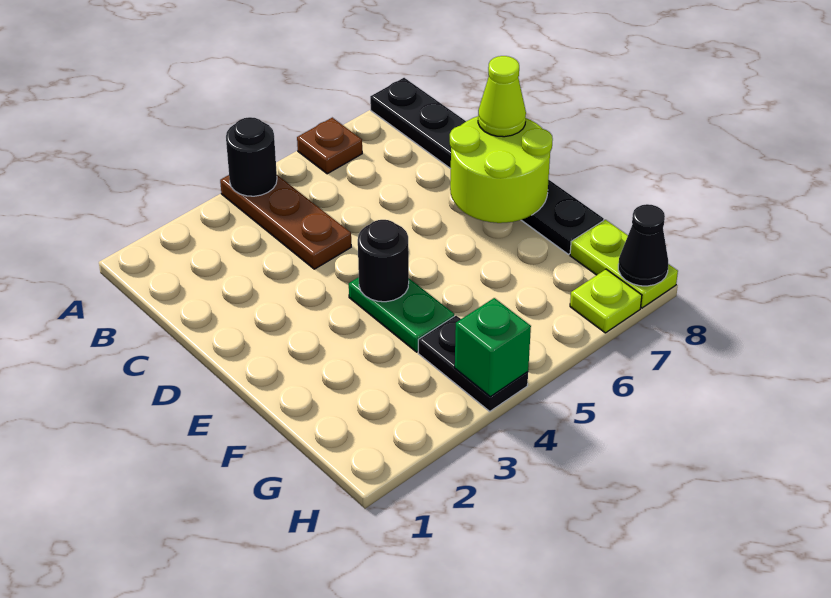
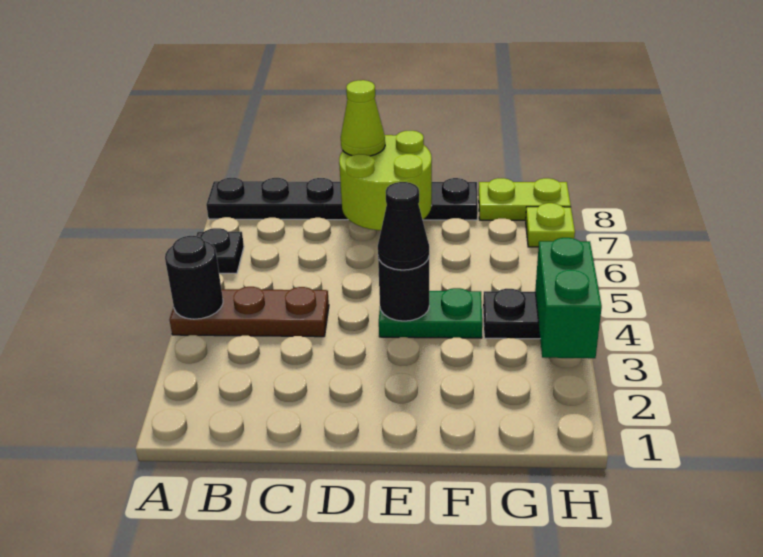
brown plate A6 level 1 -> black plate A6 level 1
green brick H4 level 2 -> green brick H3:H4 level 2
black cone H8 level 2 -> black cone E4 level 3

